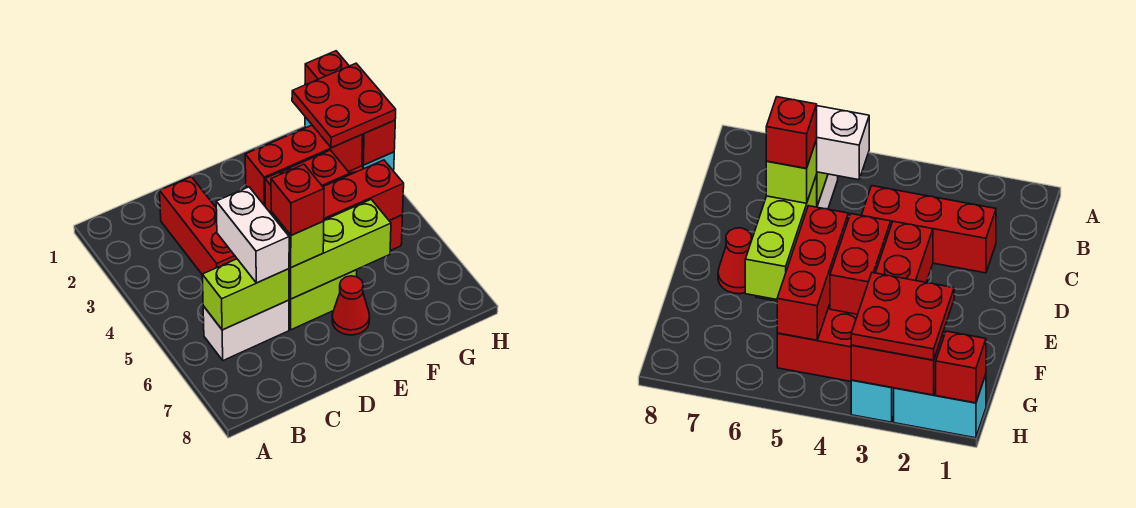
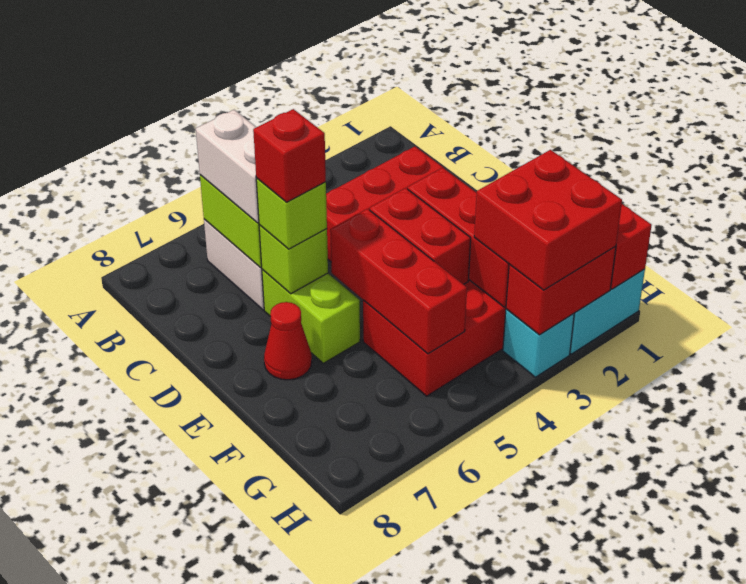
white brick C5:C6 level 3 -> white brick B6:C6 level 3
lime brick D6:F6 level 2 -> lime brick D6 level 2
red plate G2:H3 level 3 -> red brick G2:H3 level 3

